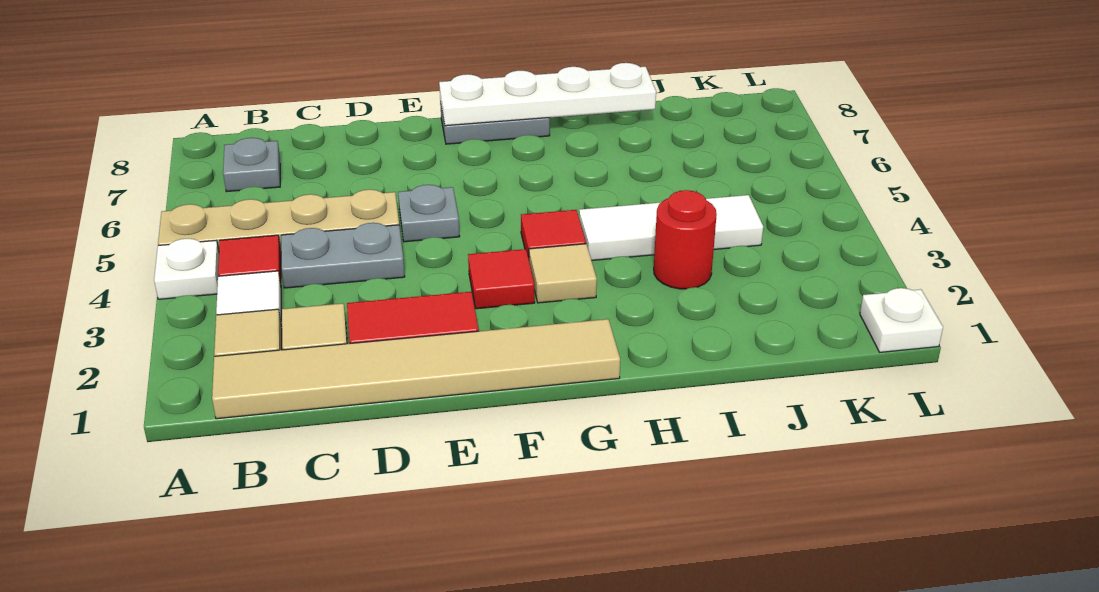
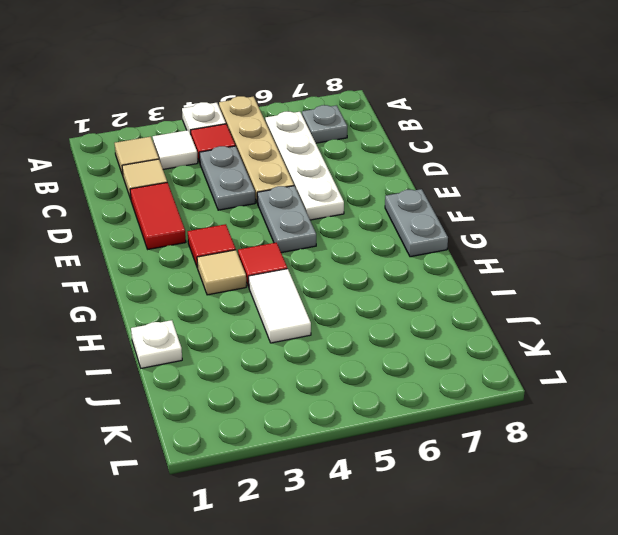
tan tile B1:G1 level 1 -> none
grey plate E5 level 1 -> grey plate E5:F5 level 1
white plate F8:I8 level 2 -> white plate B6:E6 level 1
white tile H4:J4 level 1 -> white tile H4:I4 level 1
red round brick I3 level 1 -> none
white plate L1 level 1 -> white plate I1 level 1

